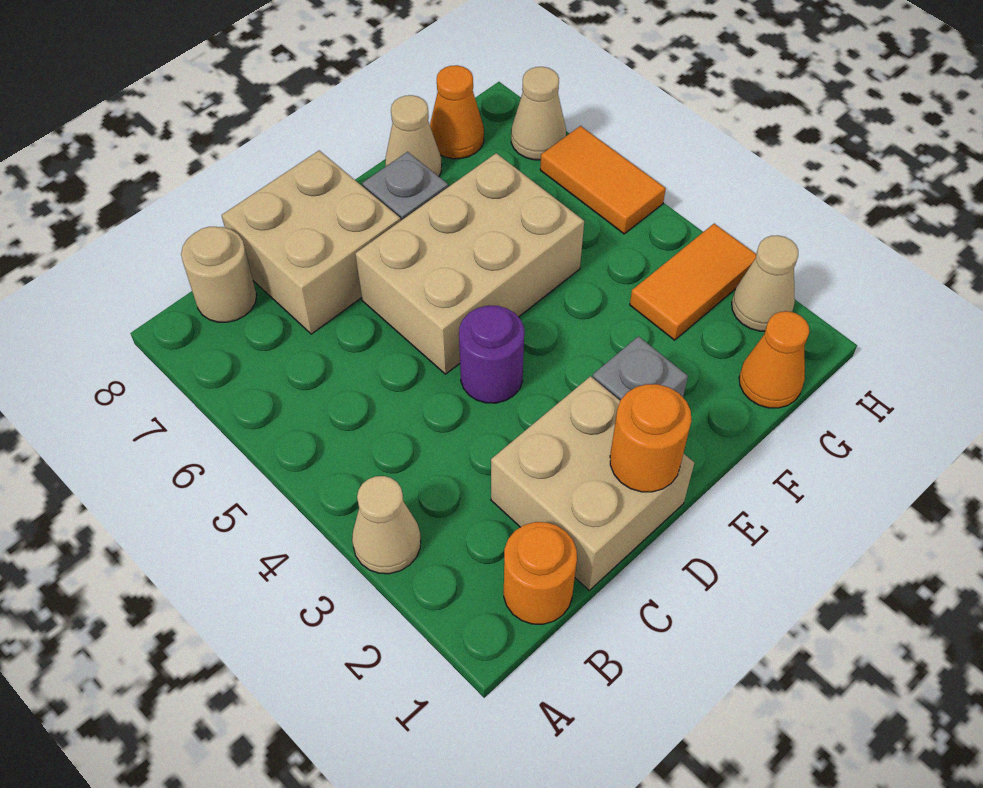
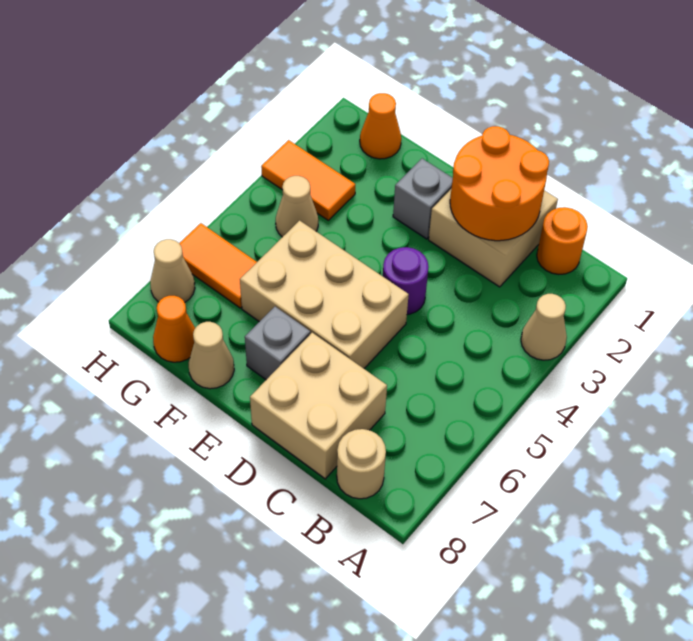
orange round brick D1 level 2 -> orange round brick C1:D2 level 2
tan cone H2 level 1 -> tan cone G4 level 1
orange tile H5:H6 level 1 -> orange tile G6:H6 level 1

